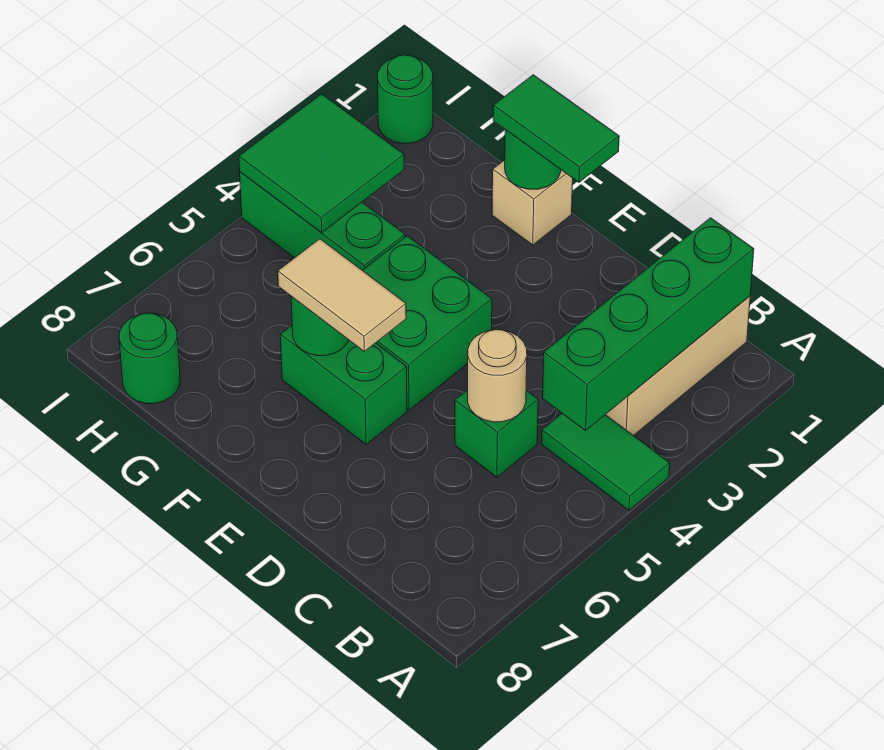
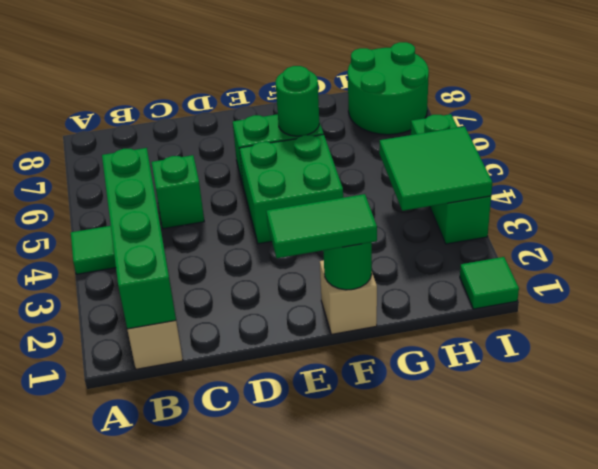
tan round brick C5 level 2 -> none
tan tile E6:F6 level 3 -> none
green brick G4:I4 level 1 -> green brick I3:I5 level 1
green round brick H8 level 1 -> green round brick H7:I8 level 1
green round brick I1 level 1 -> green tile I1 level 1

